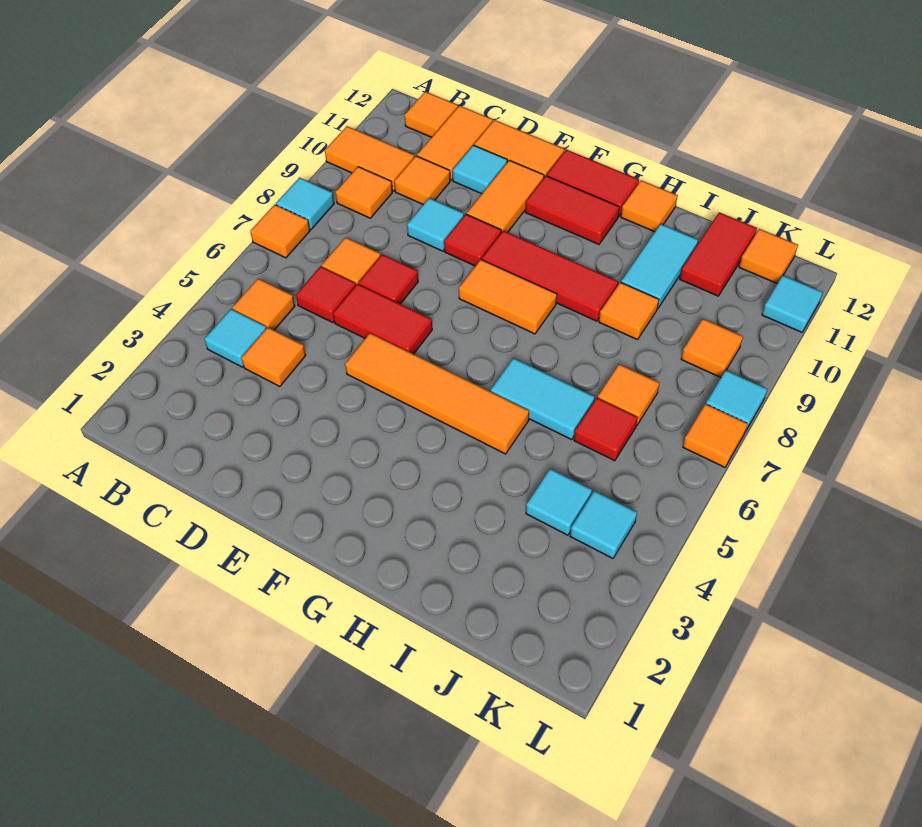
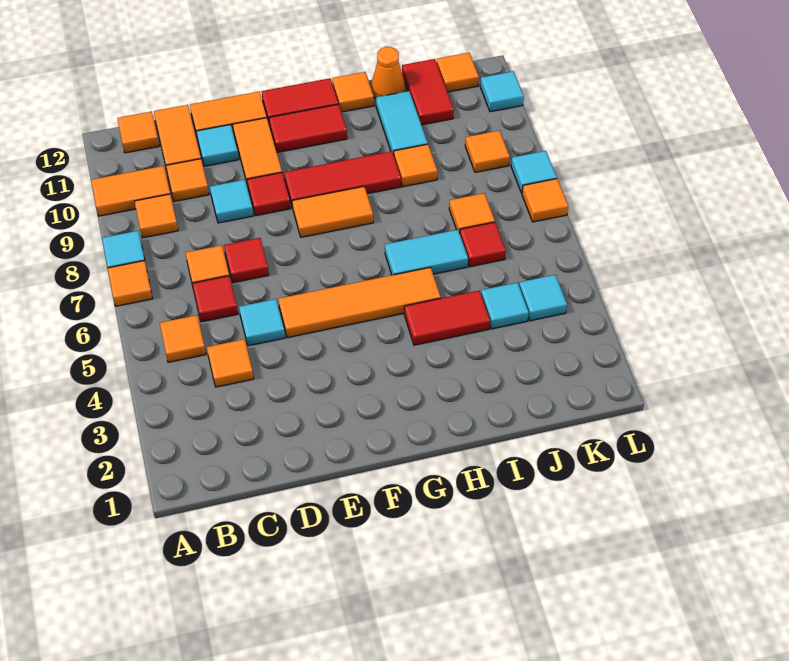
cyan tile B4 level 1 -> cyan tile D5 level 1
red tile D6:E6 level 1 -> red tile H4:I4 level 1
none -> orange cone I12 level 1

